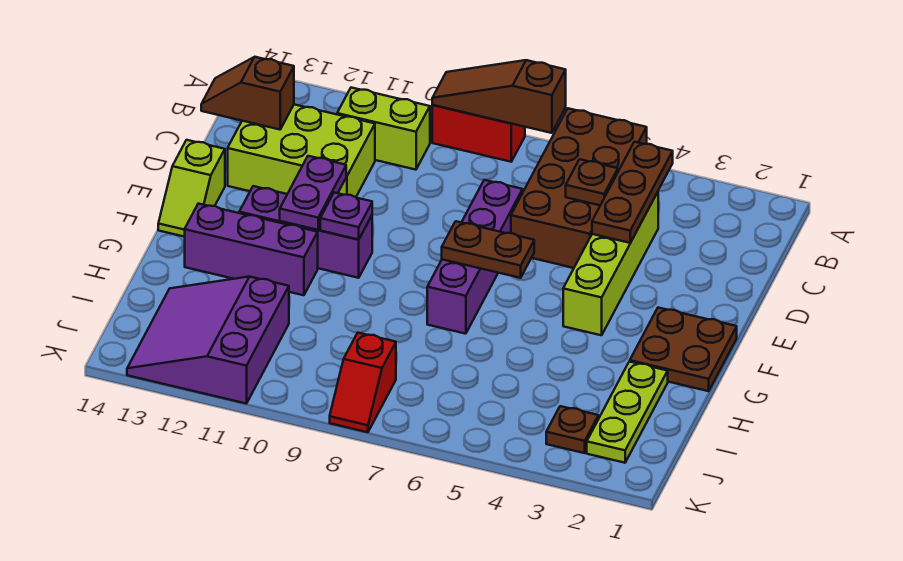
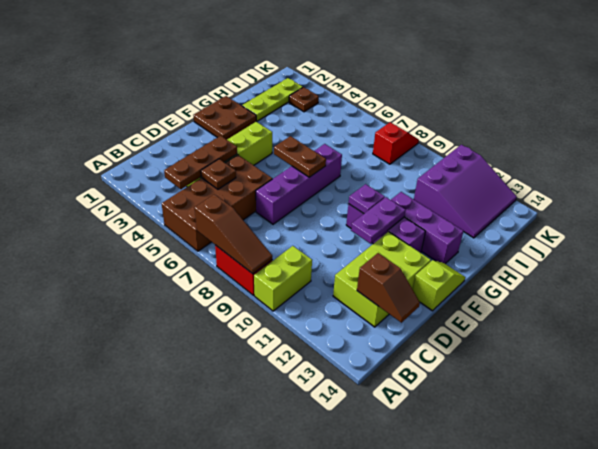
lime brick B10:B11 level 1 -> lime brick A10:B10 level 1
lime brick C11:D13 level 1 -> lime brick C12:E13 level 1

